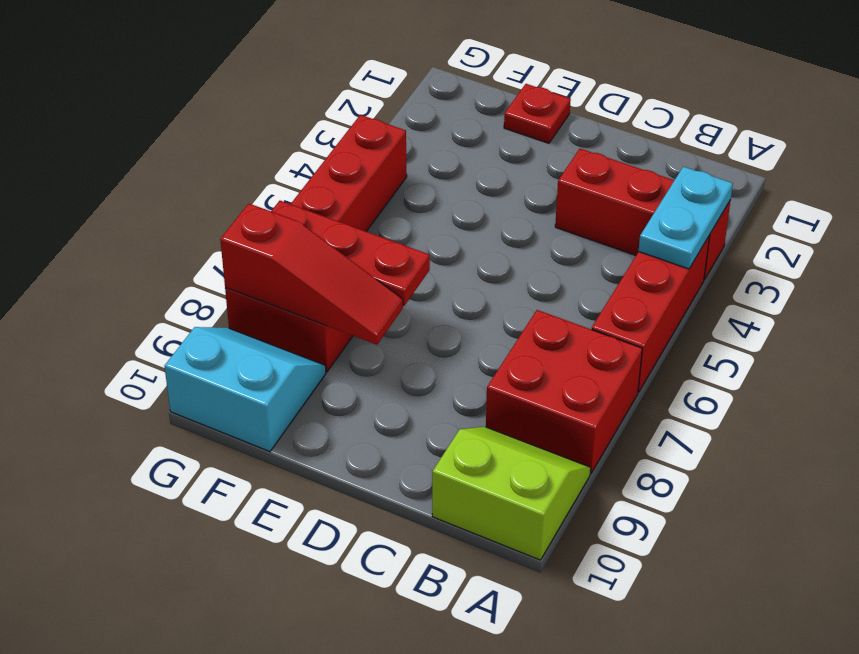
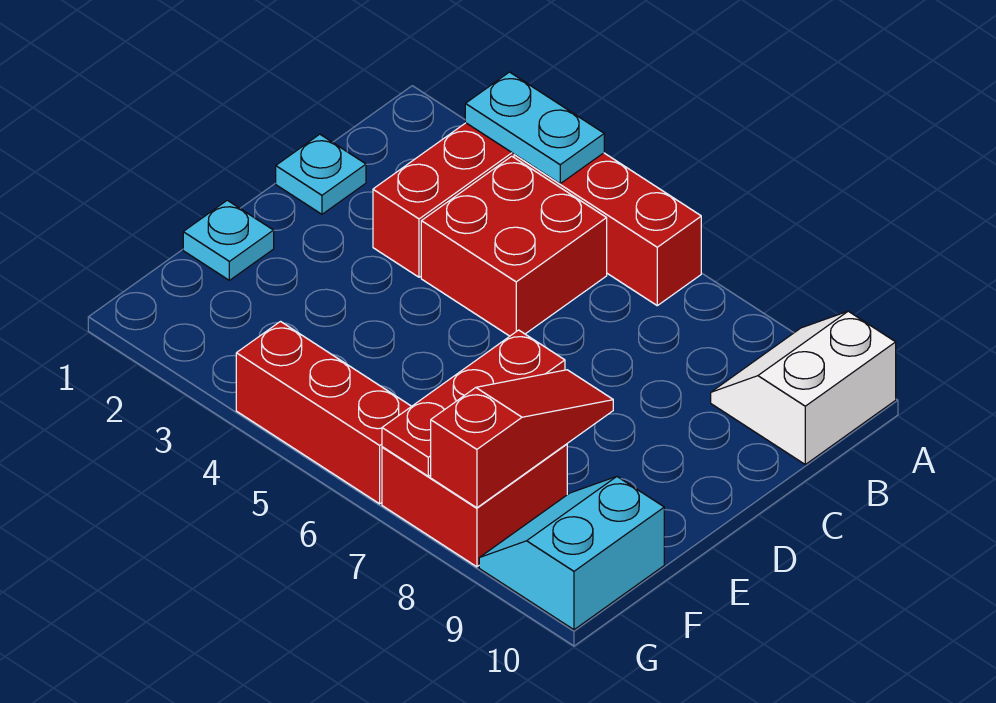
red brick A7:B8 level 1 -> red brick B4:C5 level 1
lime slope A9:B10 level 1 top 10 -> white slope A9:B10 level 1 top 10
none -> cyan plate C1 level 1
red plate E1 level 1 -> cyan plate E1 level 1

